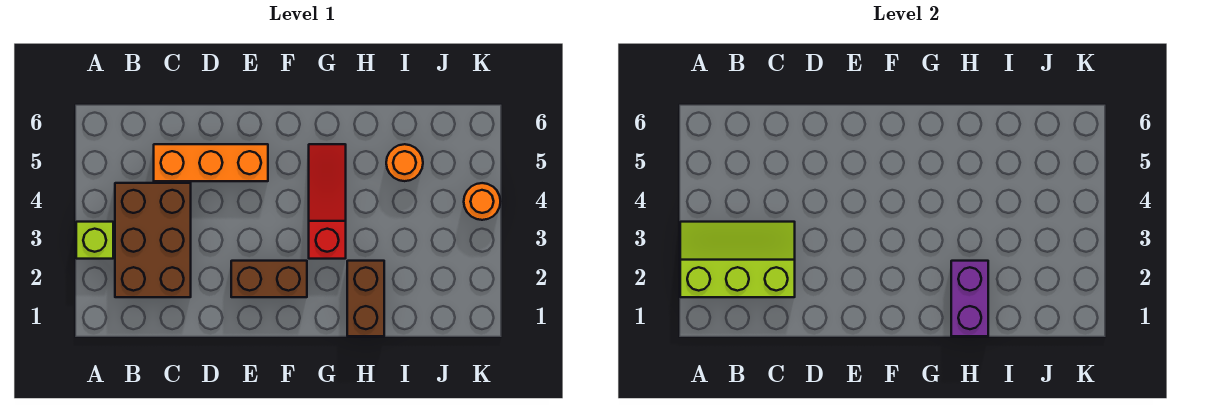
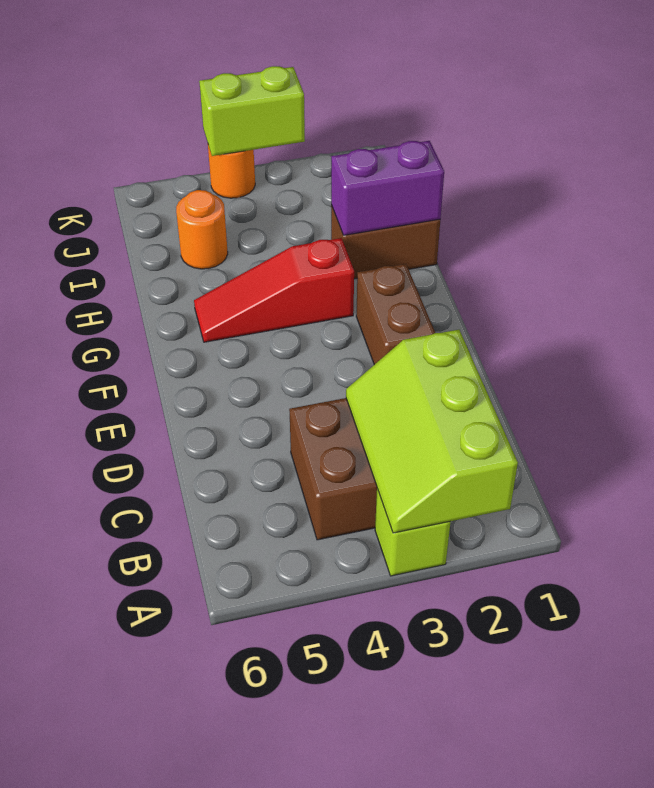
orange brick C5:E5 level 1 -> none
none -> lime brick K3:K4 level 2

